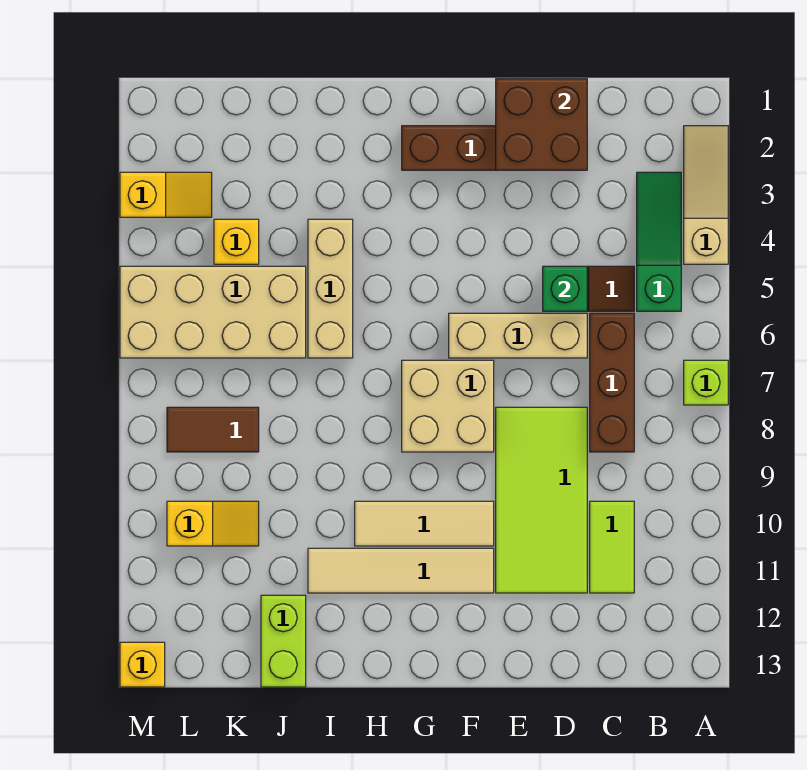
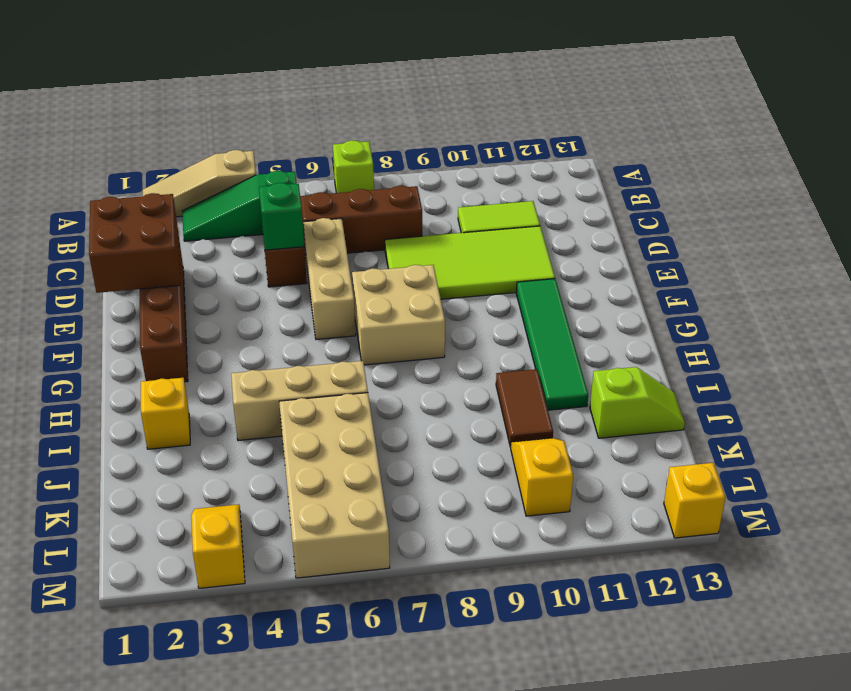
tan tile F10:H10 level 1 -> none
tan tile F11:I11 level 1 -> green tile F11:I11 level 1
lime brick J12:J13 level 1 -> lime slope J12:J13 level 1 top 12
yellow brick K4 level 1 -> yellow brick I2 level 1
brown tile K8:L8 level 1 -> brown tile I10:J10 level 1

